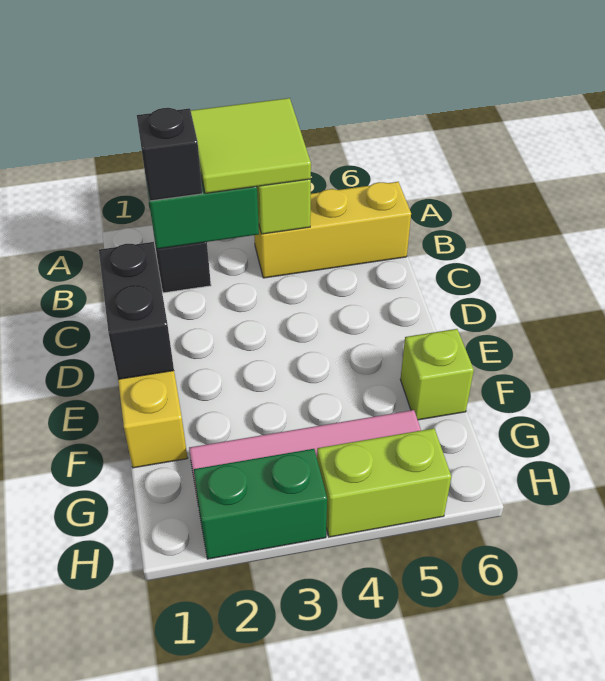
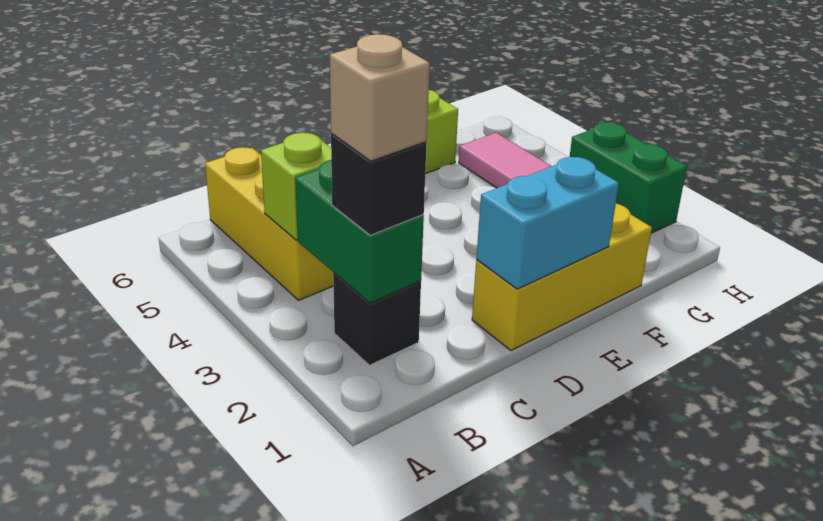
lime tile A3:B4 level 3 -> none
none -> tan brick B2 level 4
black brick D1:E1 level 2 -> cyan brick D1:E1 level 2
lime brick H4:H5 level 1 -> none

